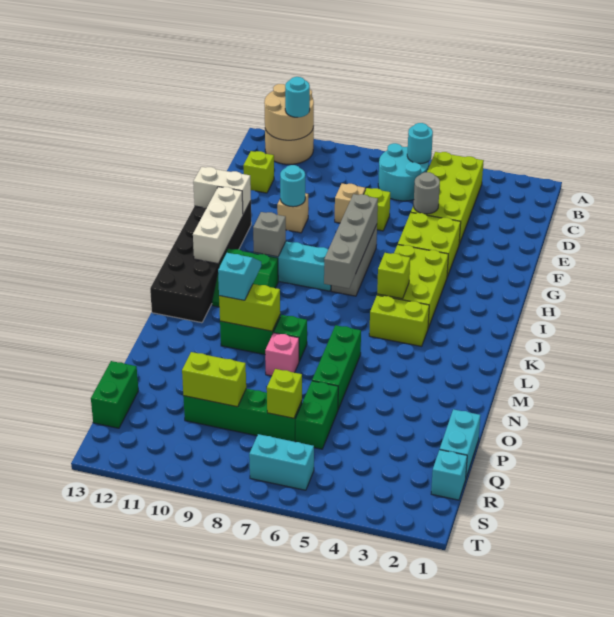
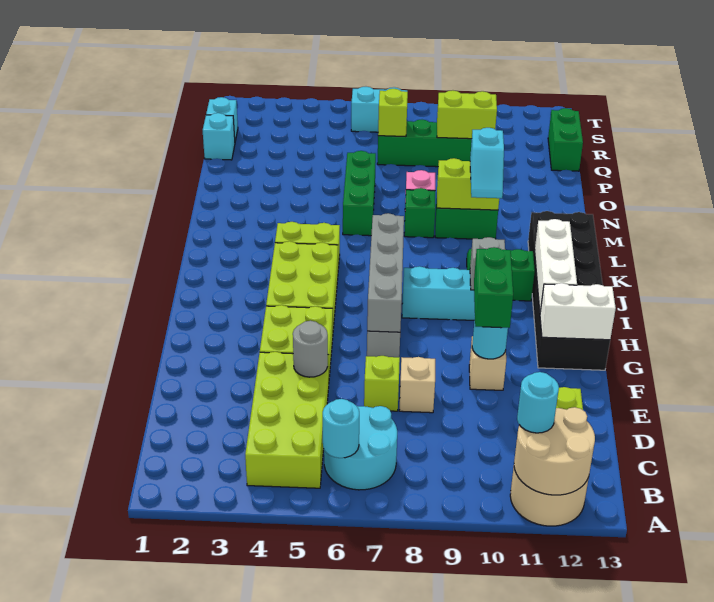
lime brick J5 level 2 -> none
cyan brick P1:Q1 level 1 -> cyan brick Q1 level 1
green brick P6:Q6 level 1 -> green brick F10:G10 level 3

